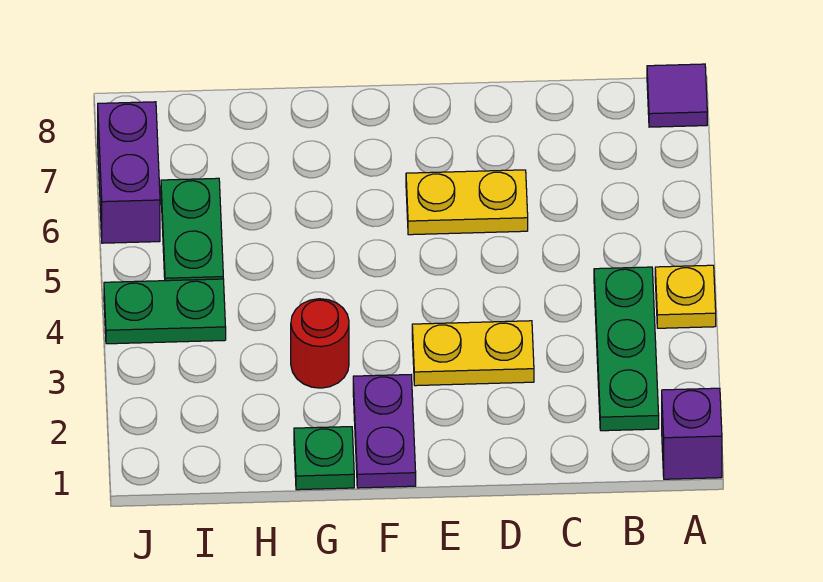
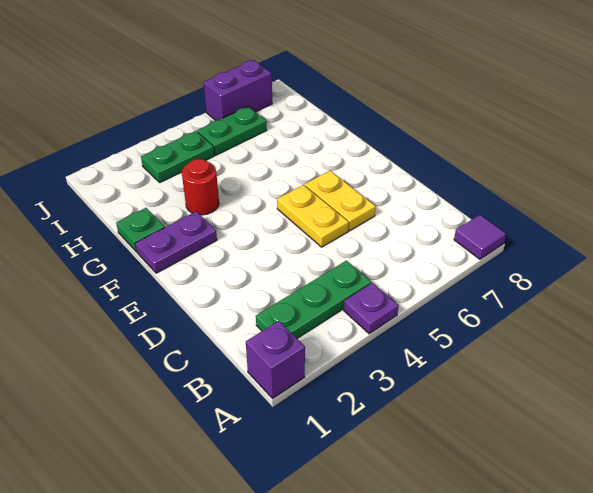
yellow plate A4 level 1 -> purple plate A4 level 1
yellow plate D3:E3 level 1 -> yellow plate D5:E5 level 1
green plate I4:J4 level 1 -> green plate I3:I4 level 1

